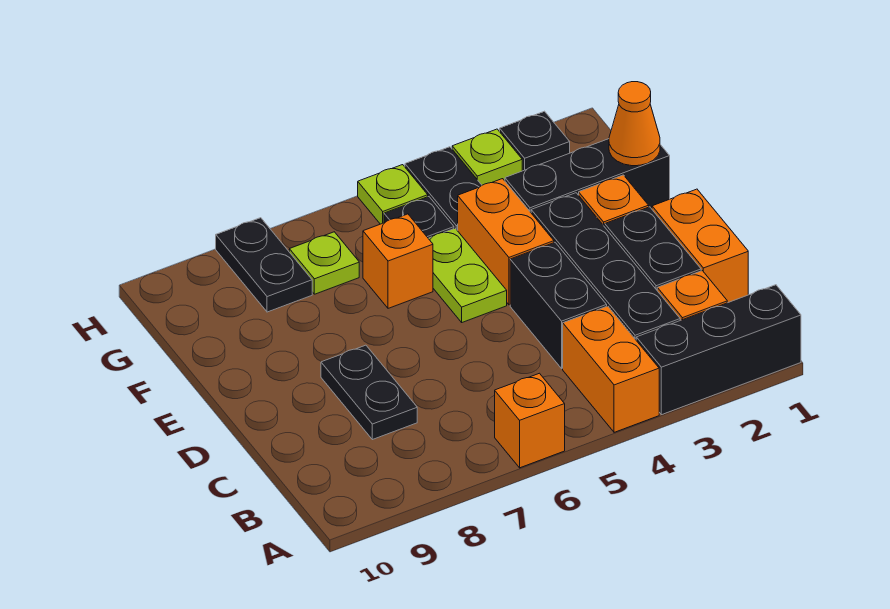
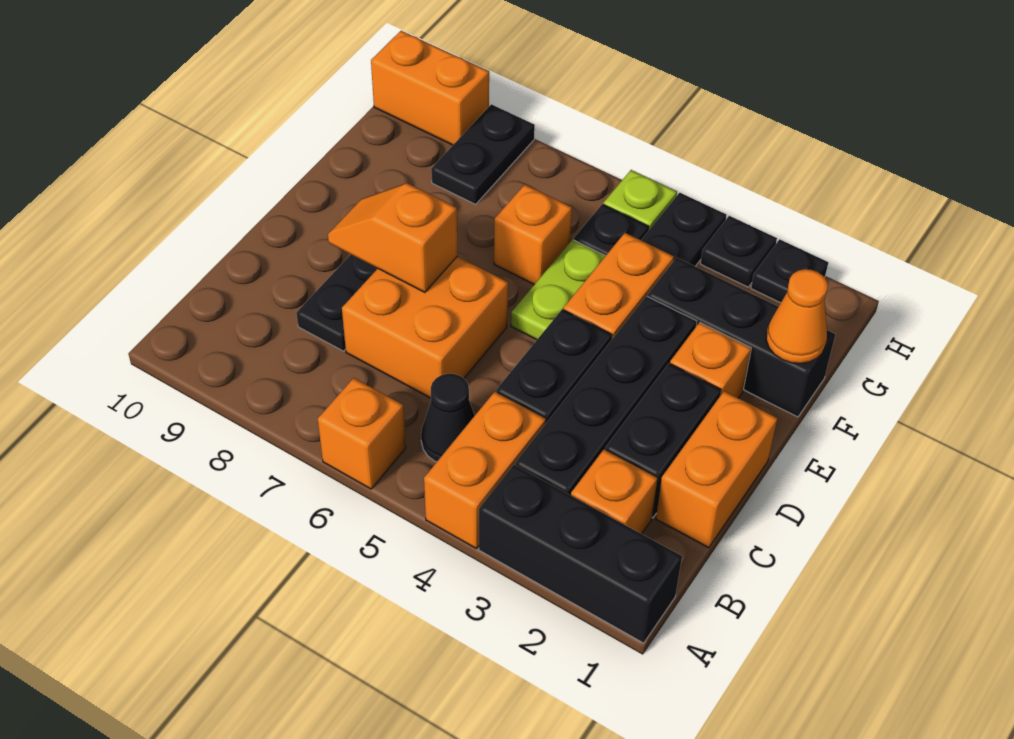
none -> black cone B5 level 1
none -> orange brick C6:D7 level 1
none -> orange slope D7:D8 level 2 top 7
lime plate G7 level 1 -> none
lime plate H3 level 1 -> black plate H3 level 1
none -> orange brick H9:H10 level 1

